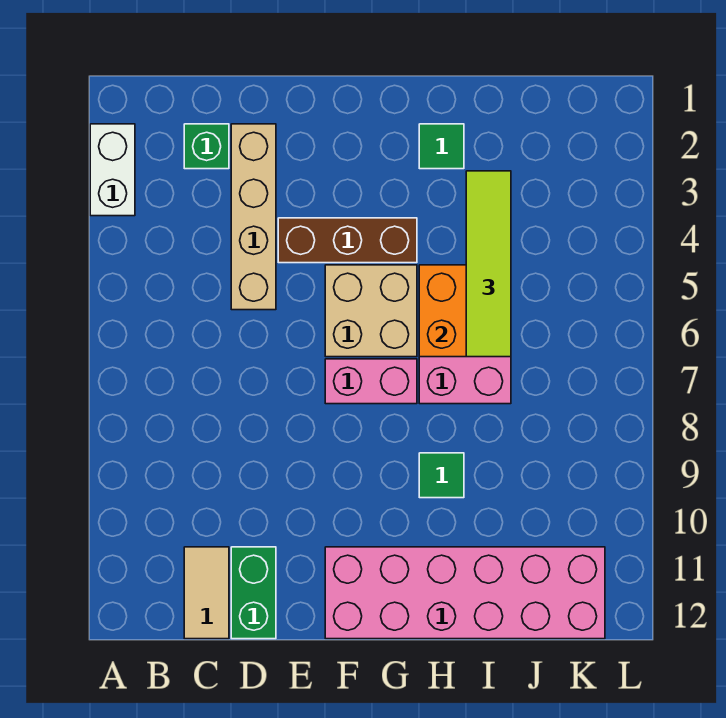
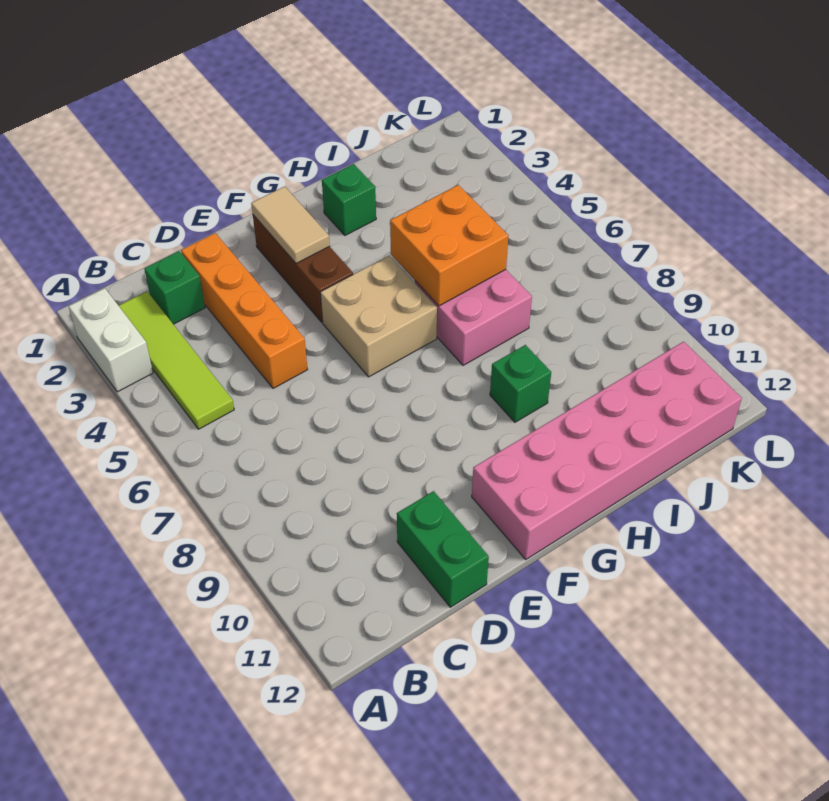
tan tile C11:C12 level 1 -> tan tile F2:F3 level 2
tan brick D2:D5 level 1 -> orange brick D2:D5 level 1
brown brick E4:G4 level 1 -> brown brick F2:F4 level 1
pink brick F7:G7 level 1 -> none
green tile H2 level 1 -> green brick H2 level 1
green tile H9 level 1 -> green brick H9 level 1
lime tile I3:I6 level 3 -> lime tile B2:B5 level 1

